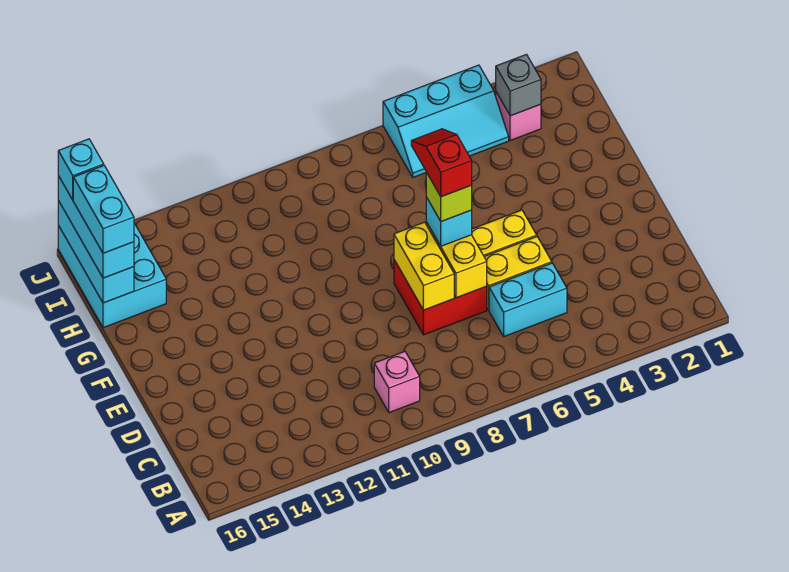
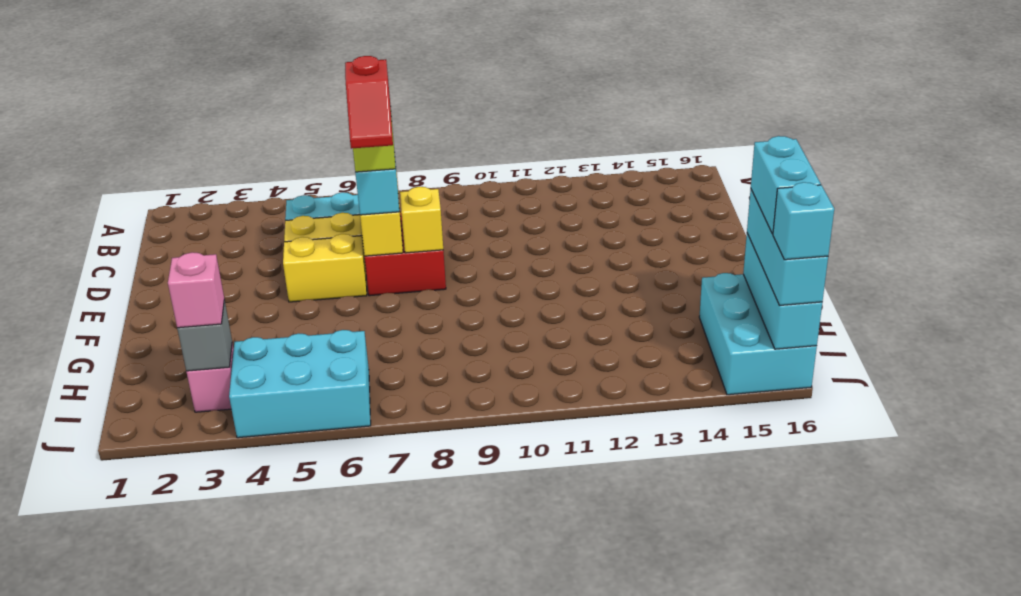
pink brick B10 level 1 -> pink brick I3 level 3
yellow brick D8:E8 level 2 -> yellow brick E8 level 2
cyan slope I4:J6 level 1 top J -> cyan brick I4:J6 level 1

